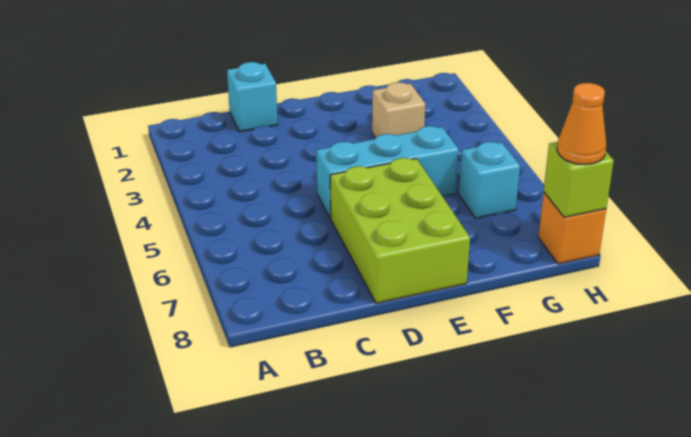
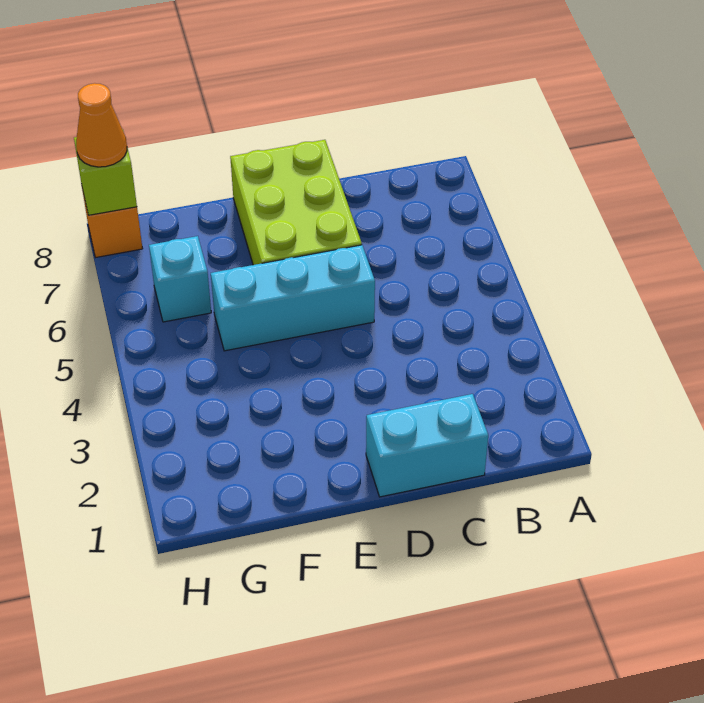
cyan brick C1 level 1 -> cyan brick C1:D1 level 1
tan brick F3 level 1 -> none

